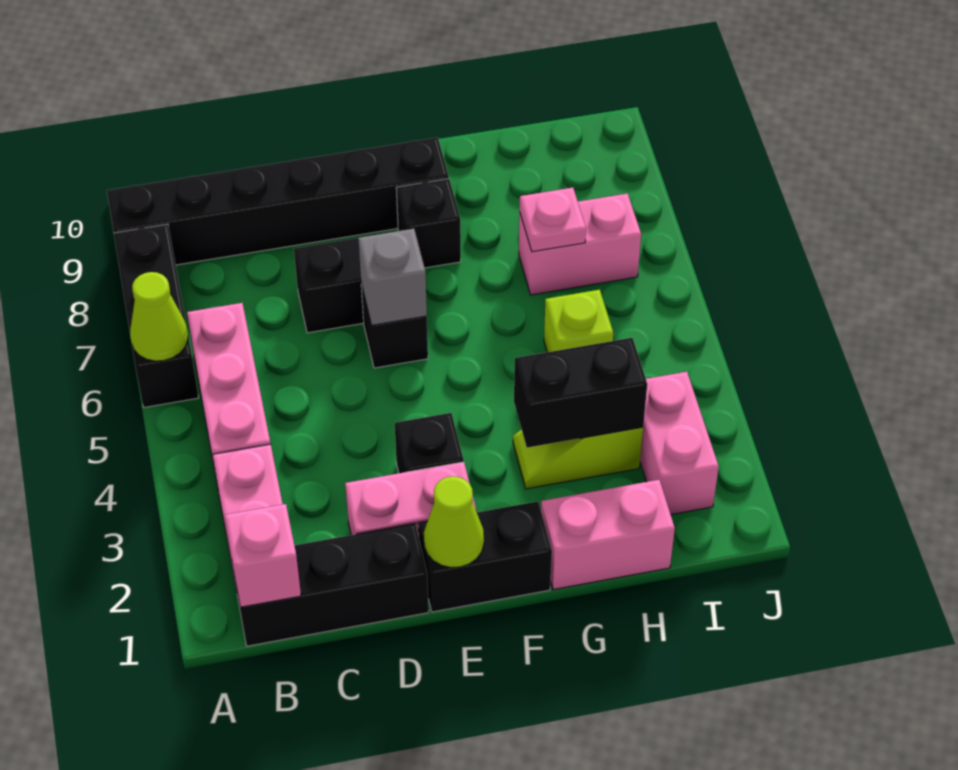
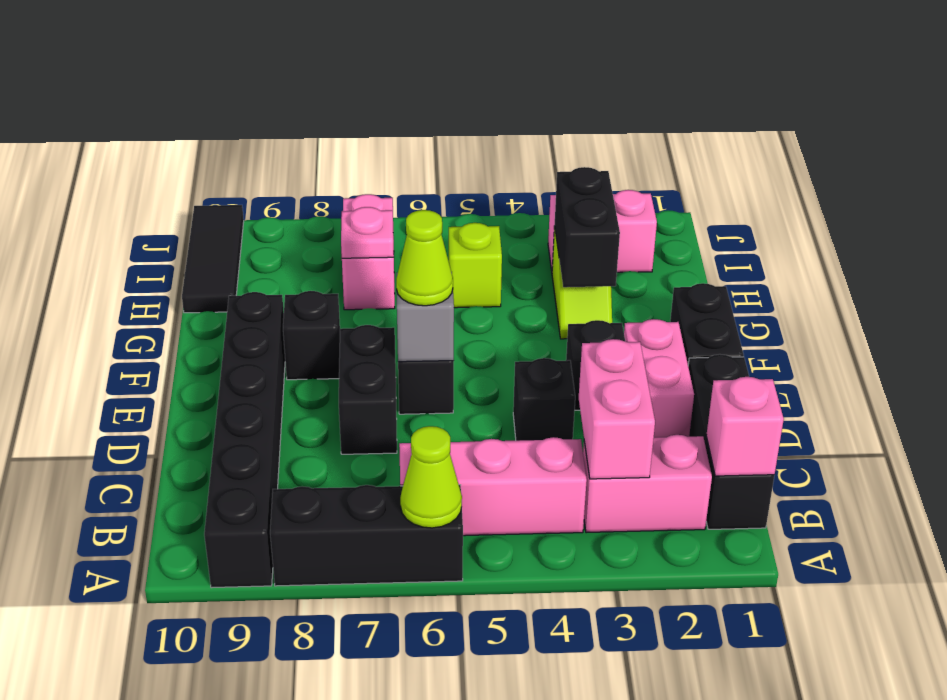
none -> black brick D4 level 1
lime cone E1 level 2 -> lime cone E6 level 3
pink brick G1:H1 level 1 -> pink brick B3:C3 level 2
none -> black tile H10:J10 level 1

